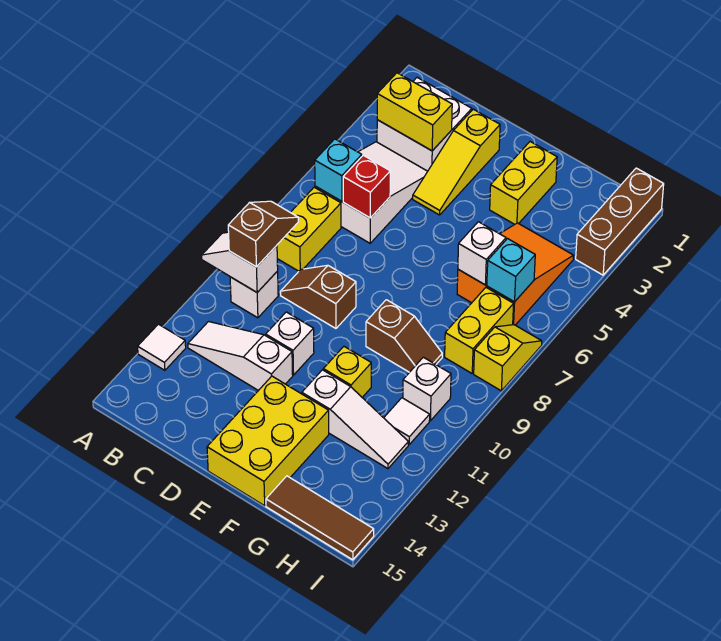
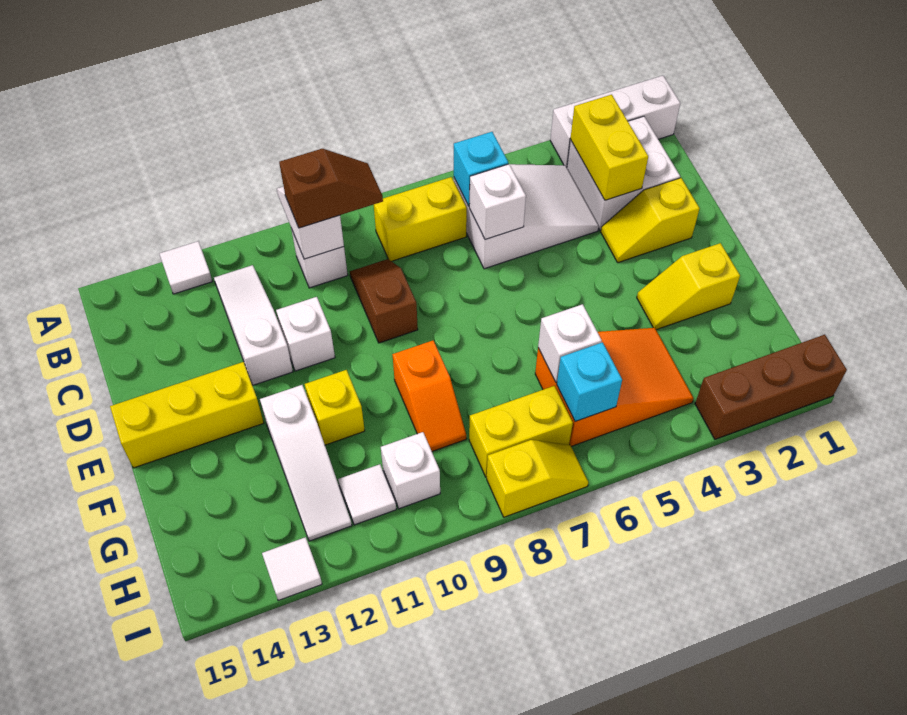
none -> white brick A1:A3 level 1
red brick C6 level 2 -> white brick C6 level 2
yellow slope D2:D4 level 1 top 2 -> yellow slope D2:D3 level 1 top 2
yellow brick E13:F15 level 1 -> yellow brick E13:E15 level 1
yellow brick F2:F3 level 1 -> yellow slope F2:F3 level 1 top 2
brown slope F9:G9 level 1 top F -> orange slope F9:G9 level 1 top F
brown tile G15:I15 level 1 -> none
none -> white tile I13 level 1

